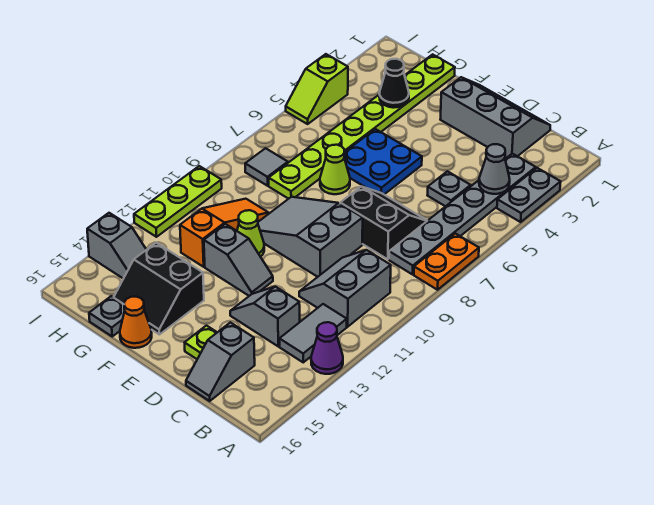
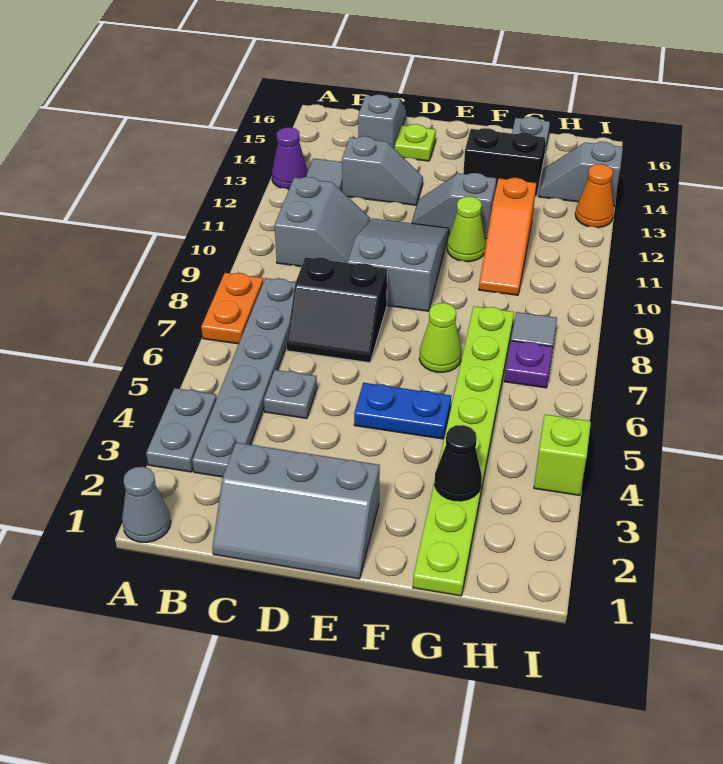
grey cone B4 level 2 -> grey cone A1 level 1
grey slope D9:F10 level 1 top D -> grey slope D9:E11 level 1 top 9
blue plate E5:F6 level 1 -> blue plate E5:F5 level 1
orange cone F16 level 1 -> orange cone I13 level 1
none -> purple plate H7 level 1
lime plate I10:I12 level 1 -> none

